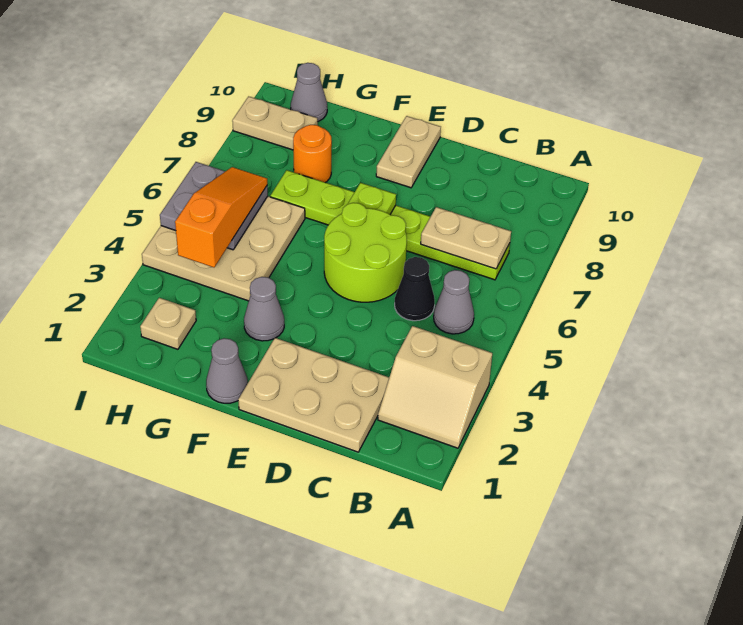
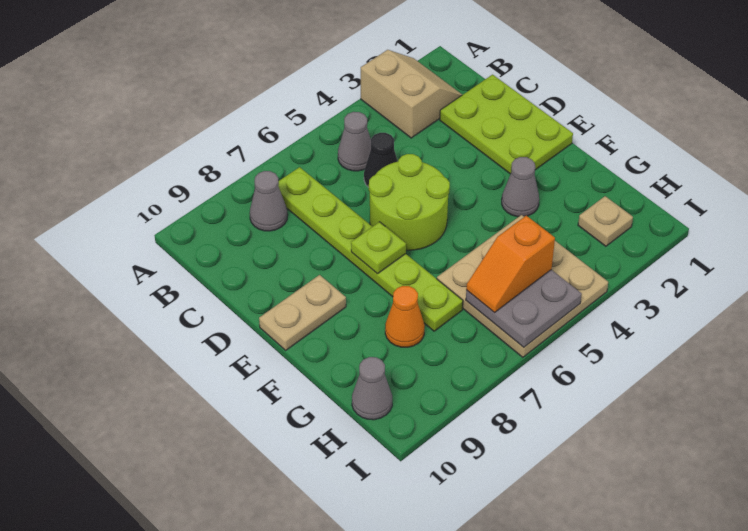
tan plate B7:C7 level 2 -> none
tan plate C1:E2 level 1 -> lime plate C1:E2 level 1
grey cone F1 level 1 -> grey cone B8 level 1
orange round brick G8 level 1 -> orange cone G8 level 1
orange slope H4:H6 level 3 top 4 -> orange slope H5:H6 level 3 top 5
tan plate H9:I9 level 1 -> none

